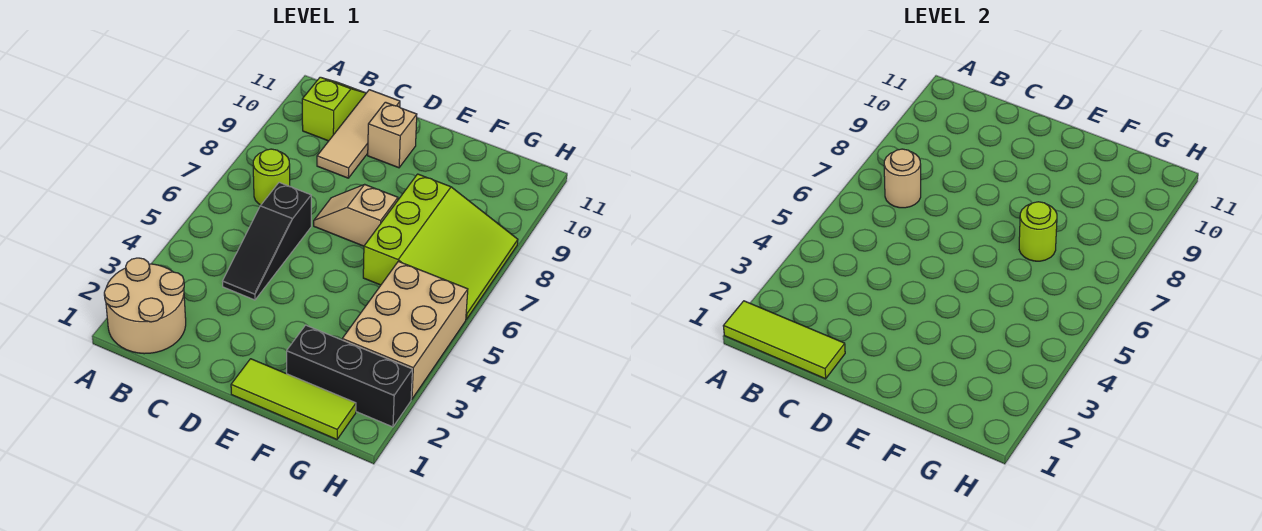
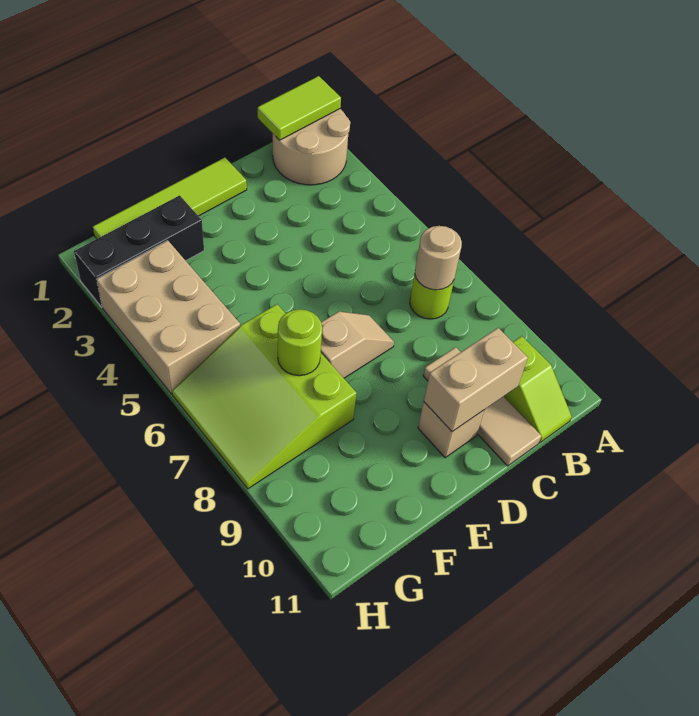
lime tile A1:C1 level 2 -> lime tile A1:B1 level 2
black slope C4:C6 level 1 top 6 -> none
none -> tan brick C10:D10 level 2
lime tile E1:G1 level 1 -> lime tile D1:G1 level 1

